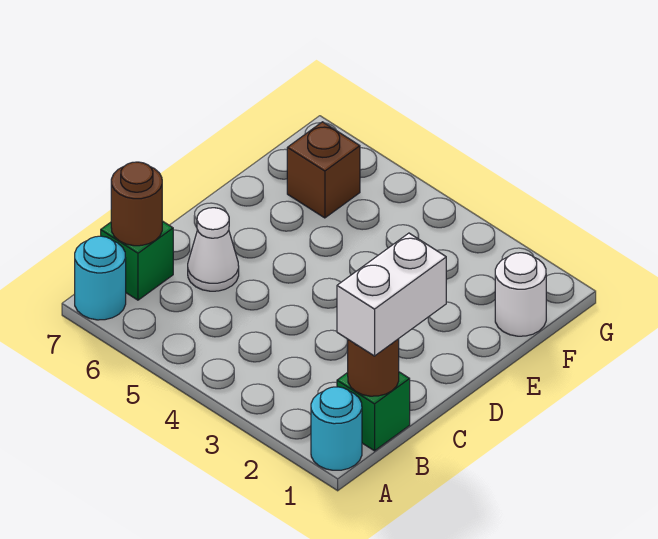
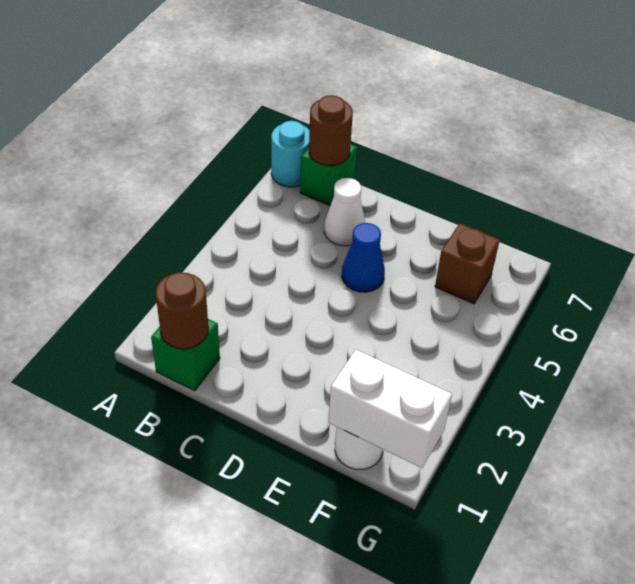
cyan round brick A1 level 1 -> none
white brick B1:C1 level 3 -> white brick F1:G1 level 2
none -> blue cone D5 level 1

